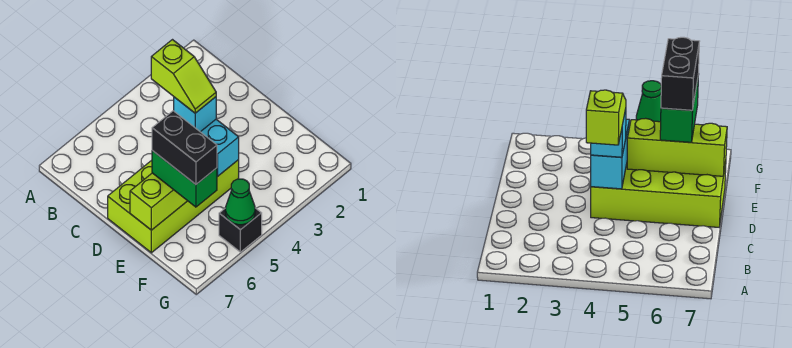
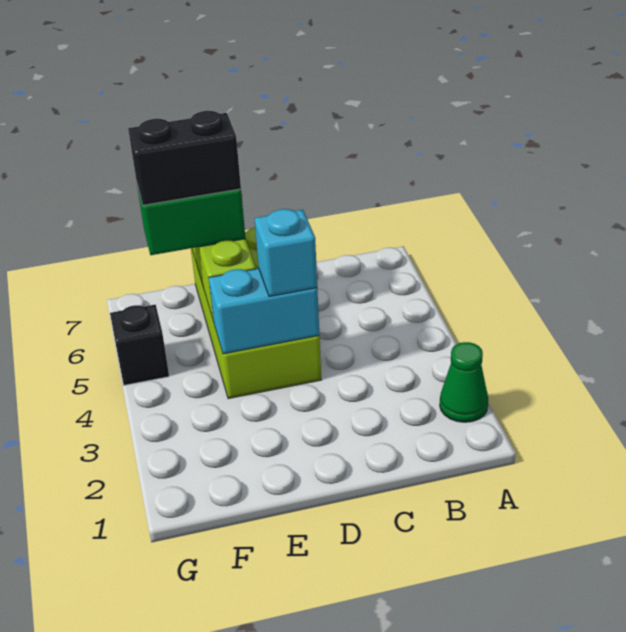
lime slope C4:D4 level 4 top C -> none
green cone G5 level 2 -> green cone A2 level 1

